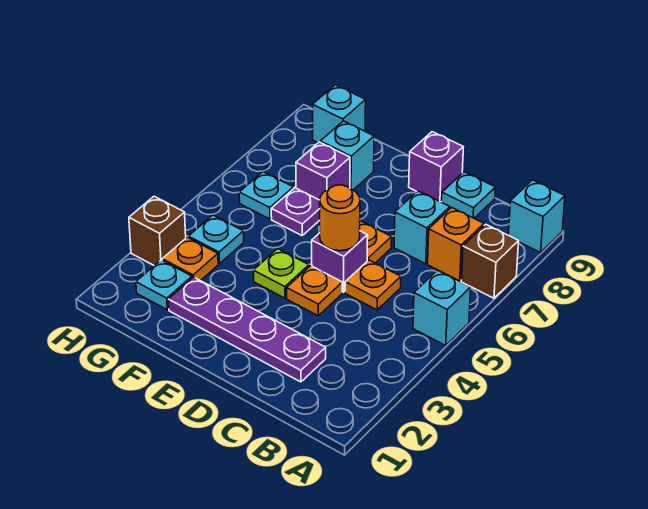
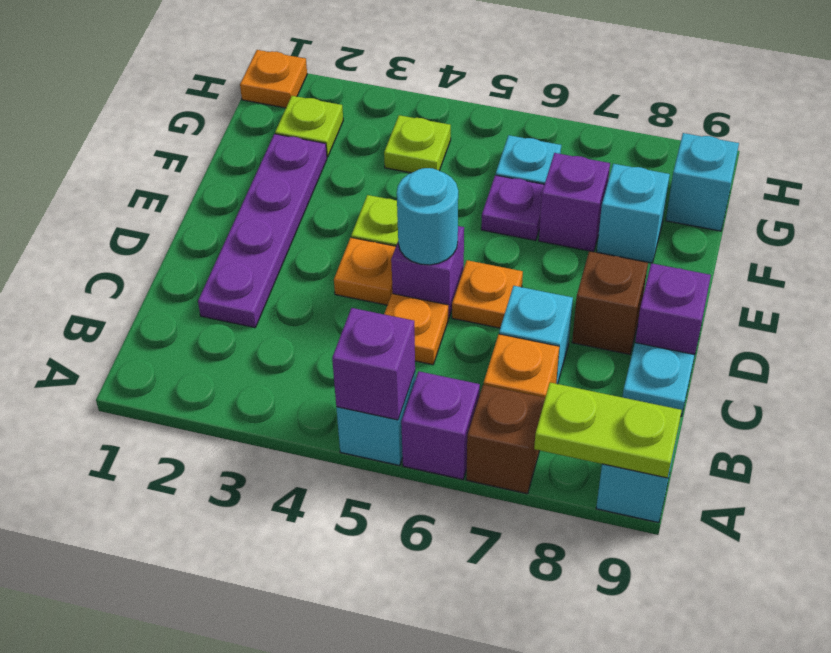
none -> purple brick A5 level 2
none -> purple brick A6 level 1
none -> lime plate A8:A9 level 2
orange round brick D5 level 2 -> cyan round brick D5 level 2
cyan plate G2 level 1 -> lime plate G2 level 1
orange plate G3 level 1 -> orange plate H1 level 1
cyan plate G4 level 1 -> lime plate G4 level 1
brown brick H3 level 1 -> brown brick D8 level 1

